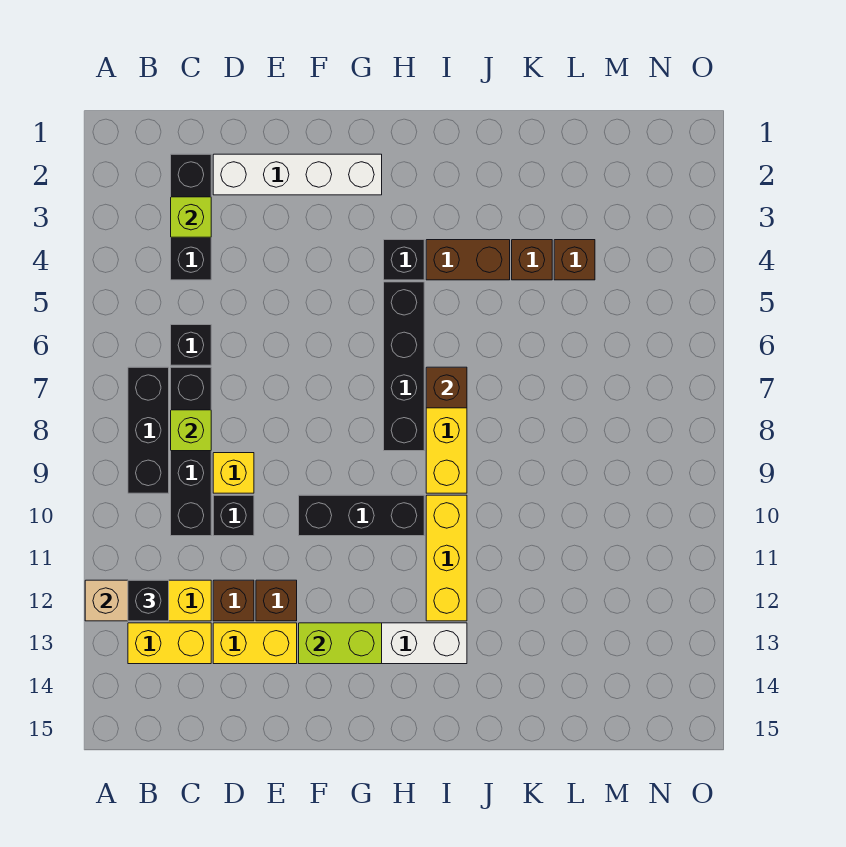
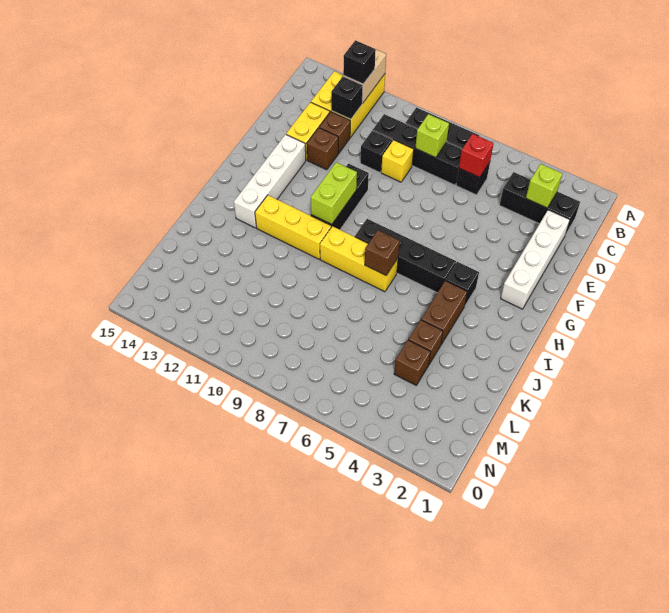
none -> red brick C6 level 2
none -> black brick C12 level 2
lime brick F13:G13 level 2 -> lime brick G10:H10 level 2

